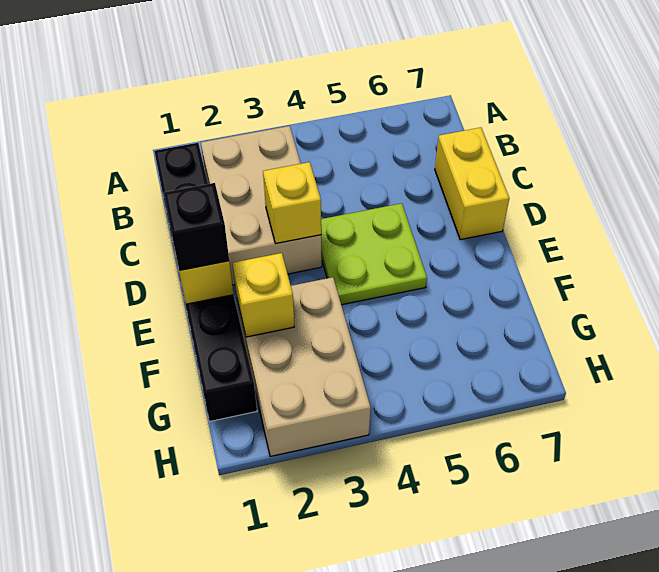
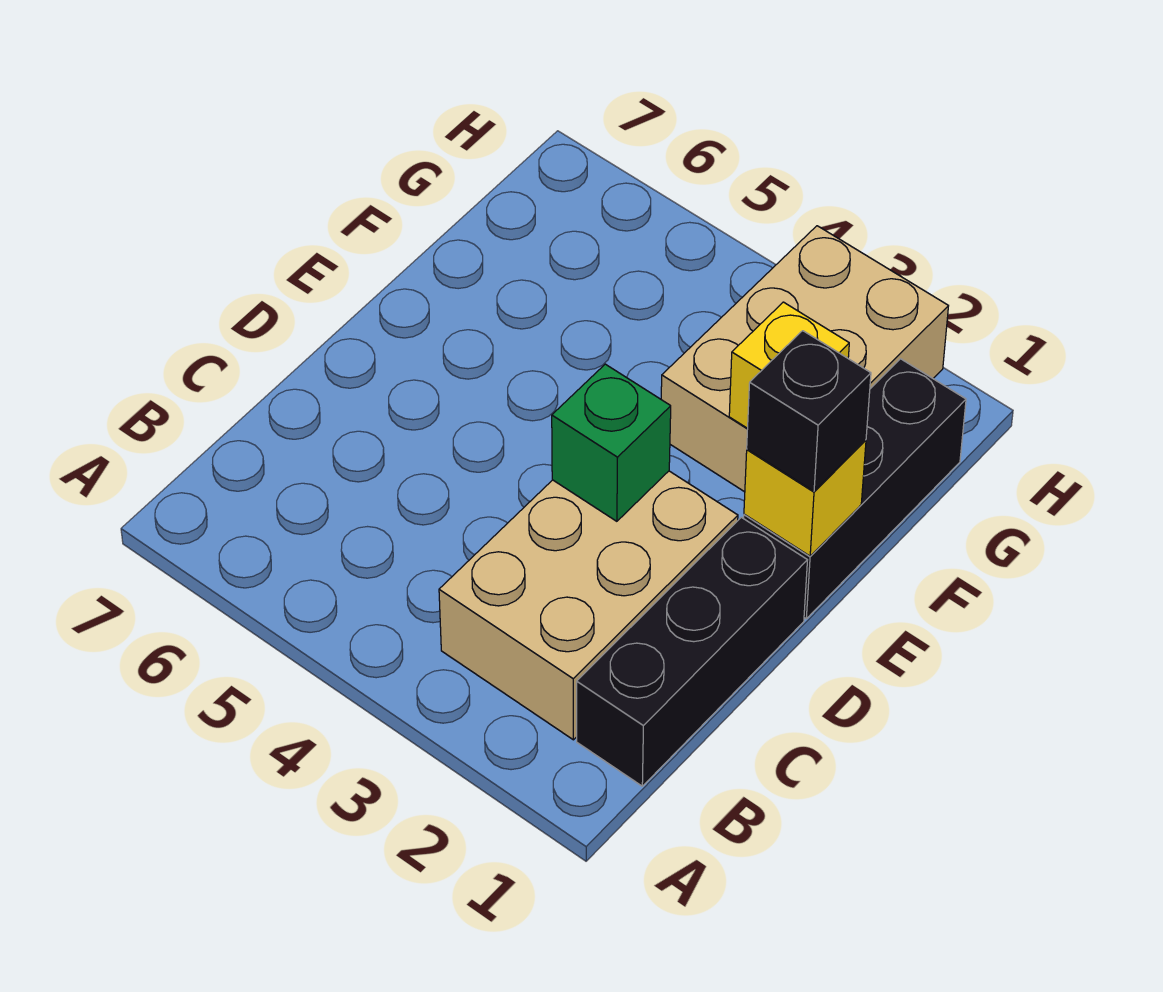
yellow brick C7:D7 level 1 -> none
yellow brick D3 level 2 -> green brick D3 level 2
lime plate D4:E5 level 1 -> none

